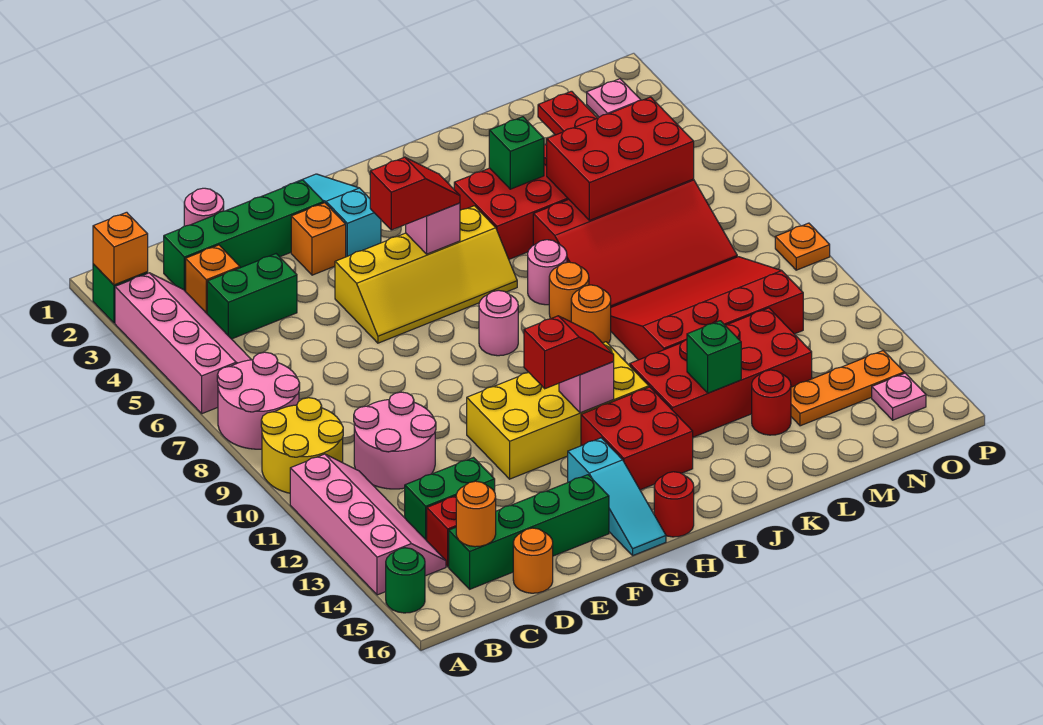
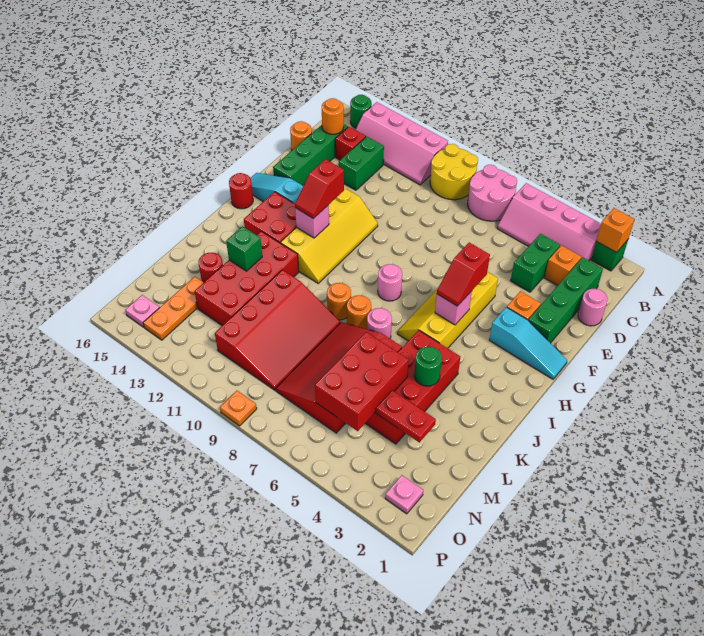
pink round brick C10:D11 level 1 -> none
yellow brick F11:I12 level 1 -> yellow slope F11:I12 level 1 top 12
green brick K4 level 2 -> green round brick K4 level 2

